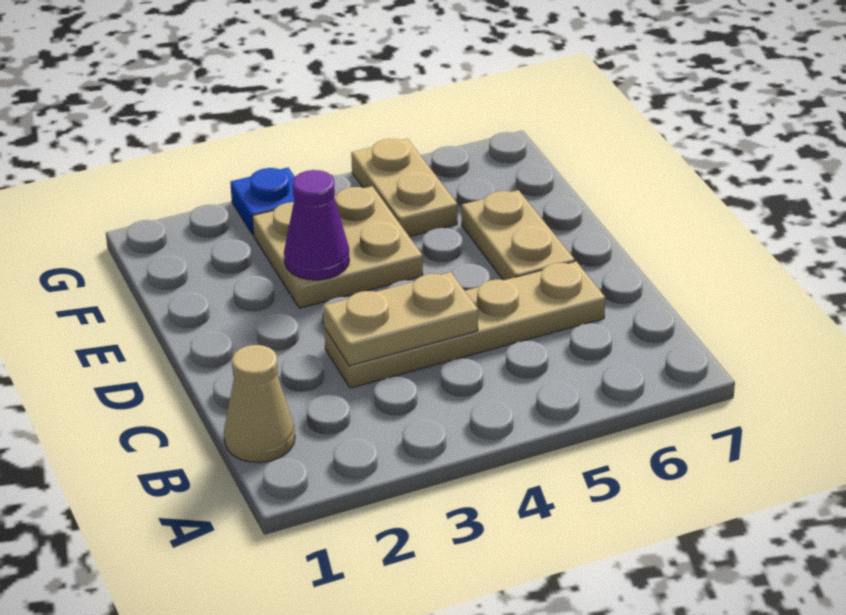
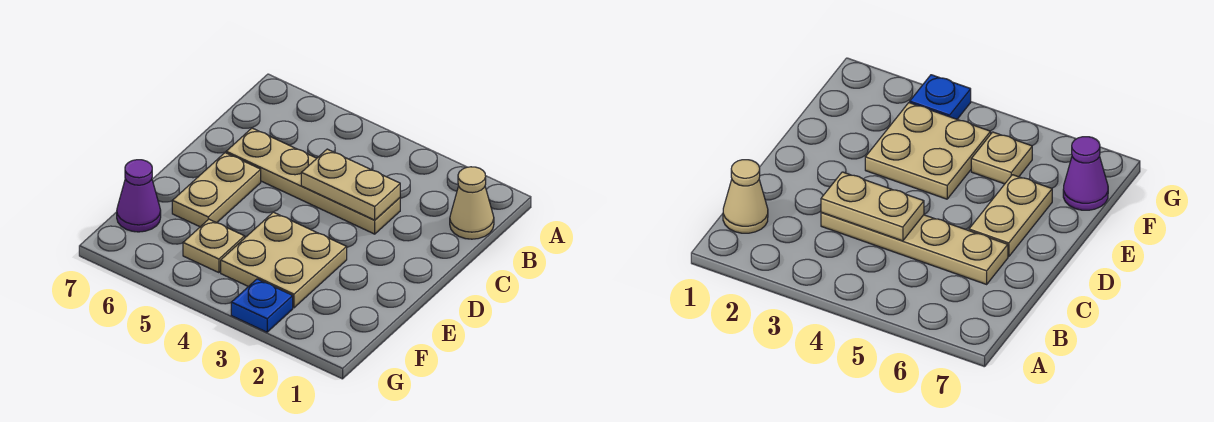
purple cone E3 level 2 -> purple cone F7 level 1
tan plate F5:G5 level 1 -> tan plate F5 level 1

